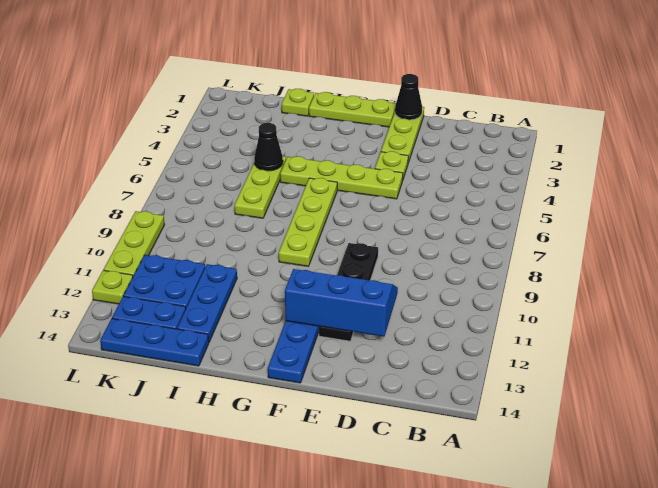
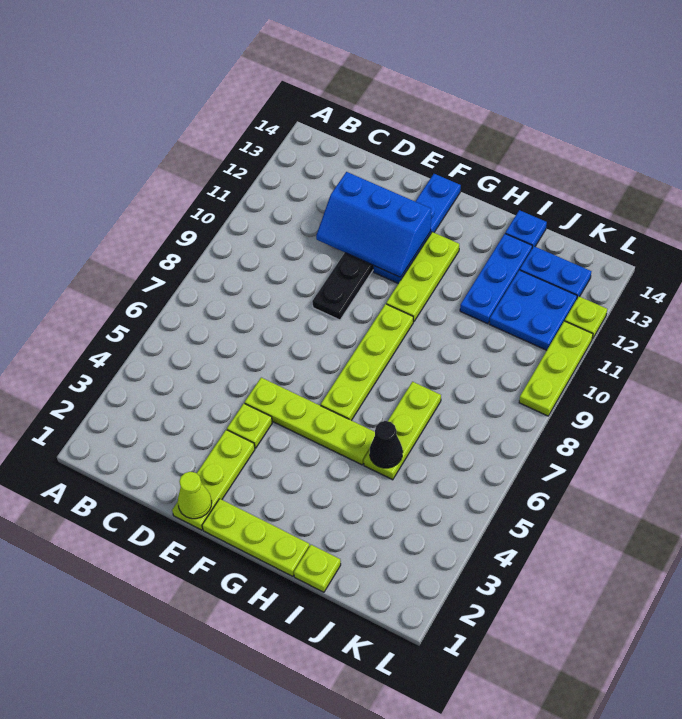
black cone E1 level 2 -> lime cone E1 level 2
none -> lime plate G10:G12 level 1
blue plate I14:K14 level 1 -> blue plate I14 level 1

